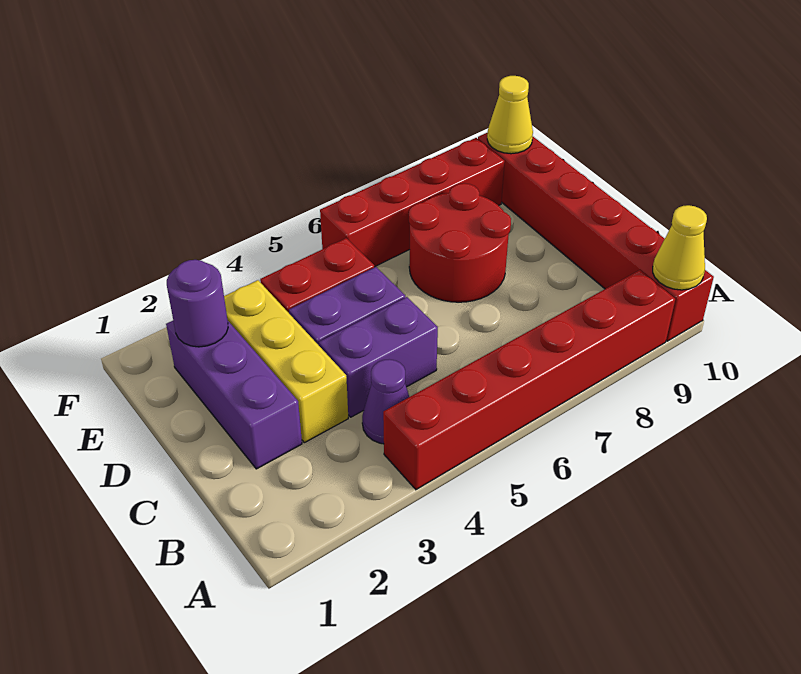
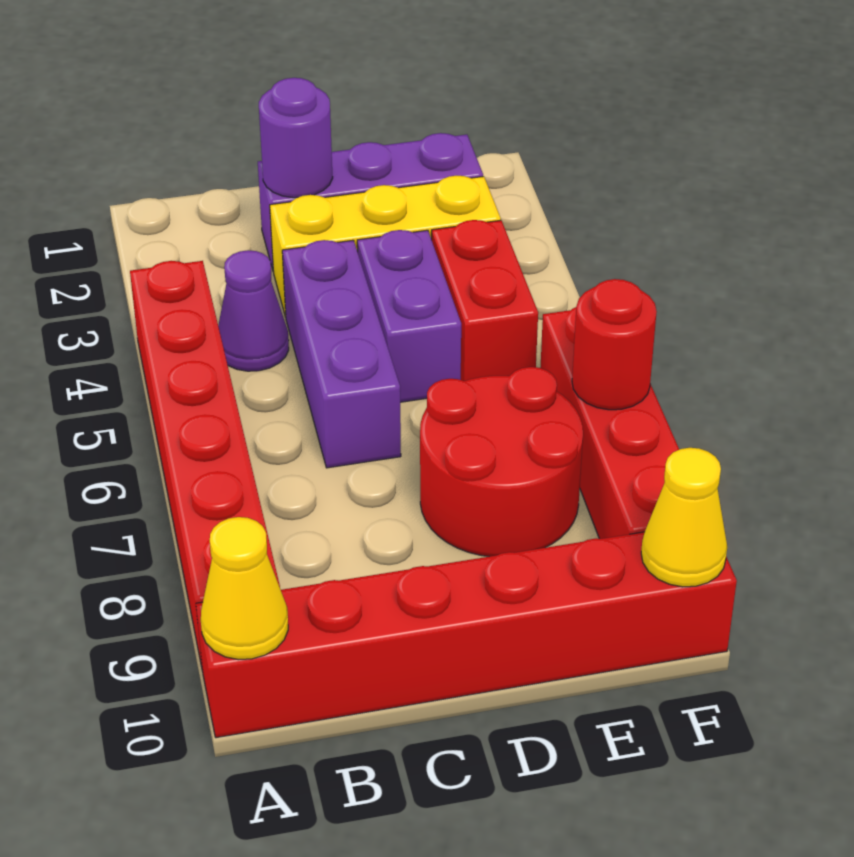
purple brick C4:C5 level 1 -> purple brick C4:C6 level 1
purple round brick E2 level 2 -> purple round brick C2 level 2
none -> red round brick F7 level 2

